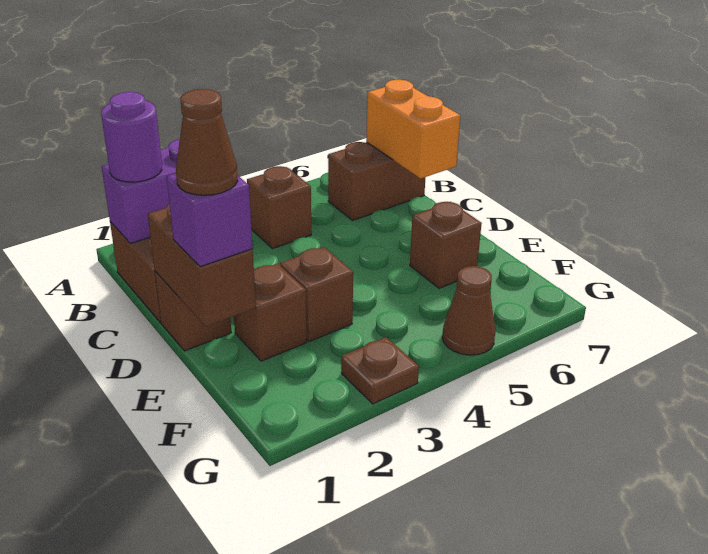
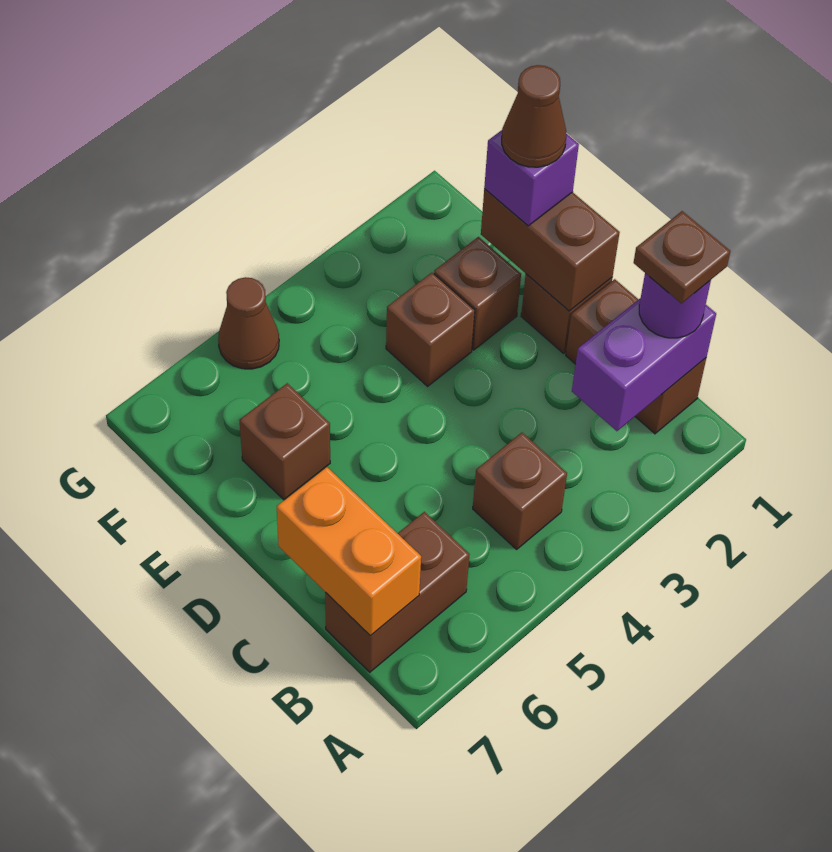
brown plate G3 level 1 -> brown plate B1 level 4

